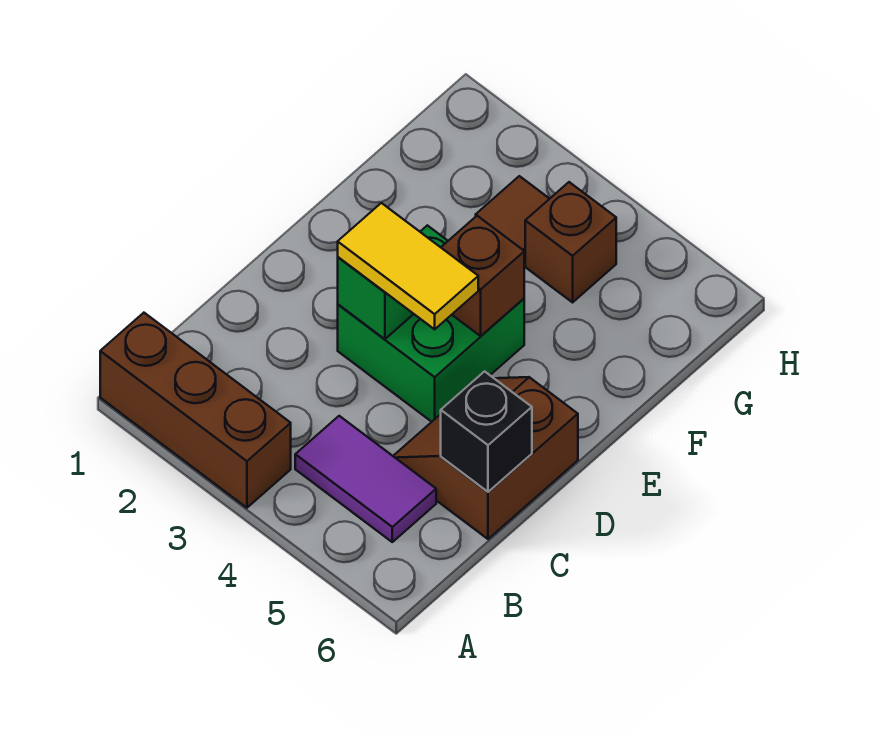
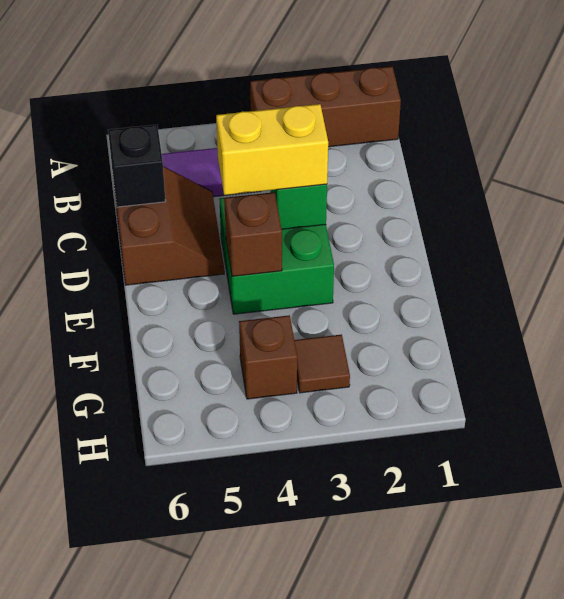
yellow tile D3:D4 level 3 -> yellow brick D3:D4 level 3

